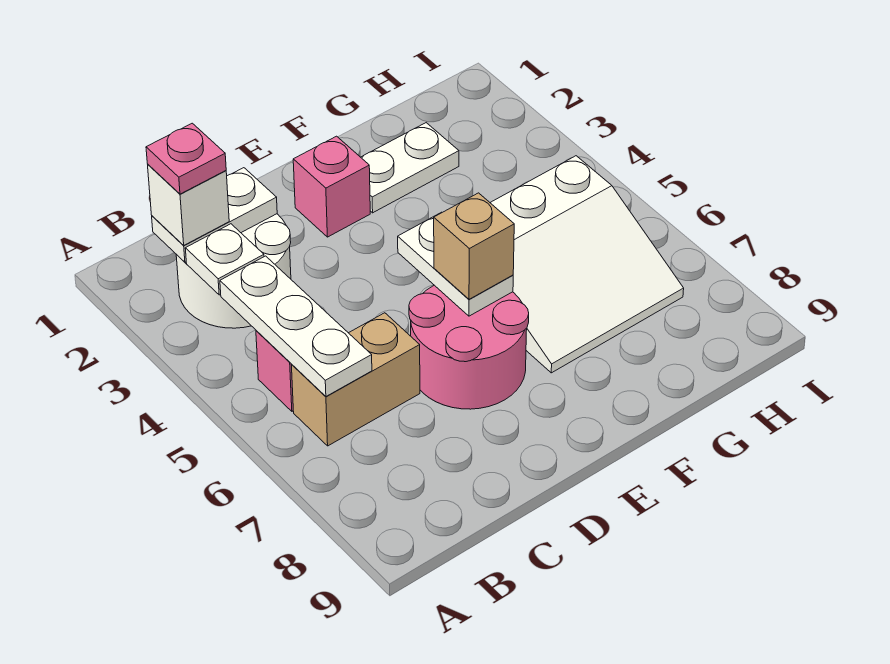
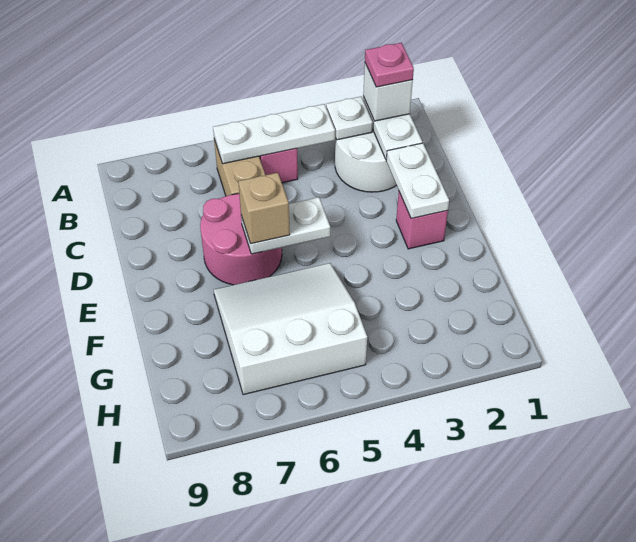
white plate F2:G2 level 1 -> white plate D2:E2 level 2
white slope F5:H7 level 1 top 5 -> white slope F5:H7 level 1 top H

